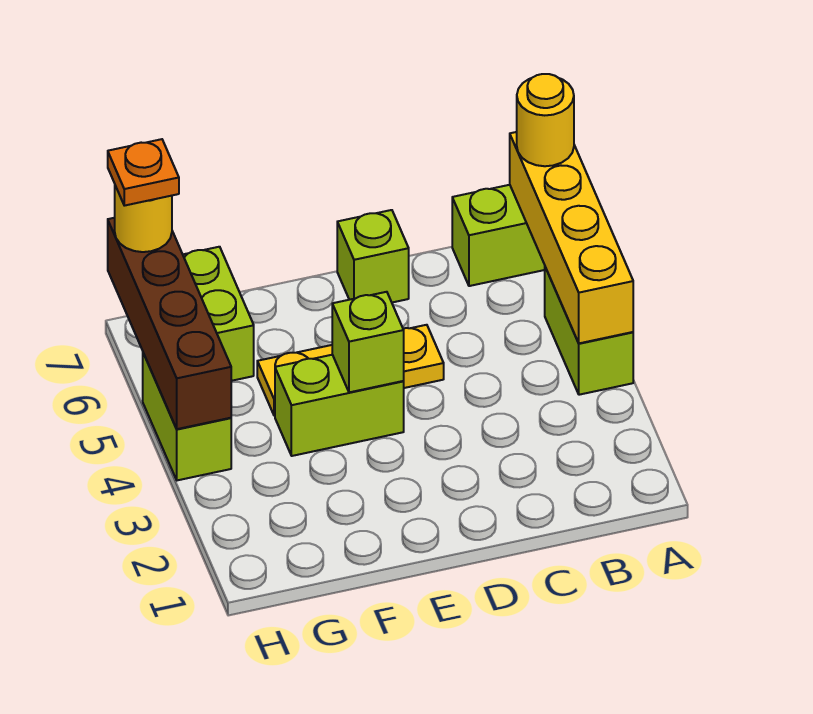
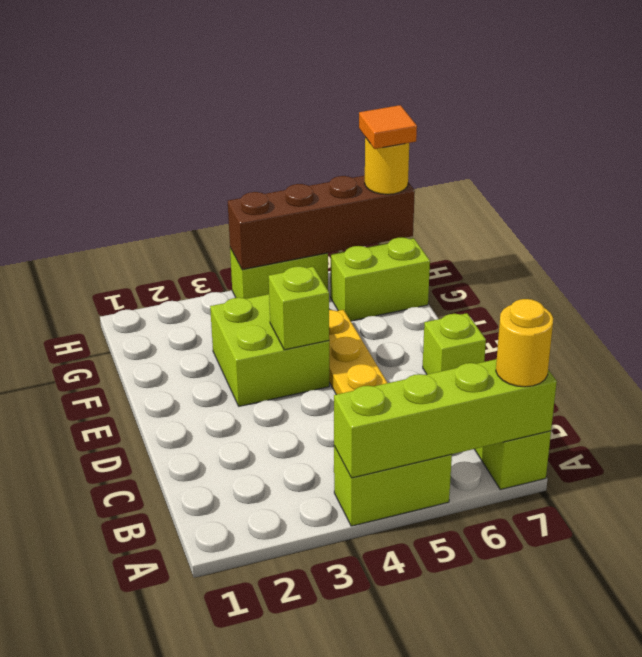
yellow brick A4:A7 level 2 -> lime brick A4:A7 level 2
lime brick E4:F4 level 1 -> lime brick E3:F4 level 1
orange plate H7 level 4 -> orange tile H7 level 4

